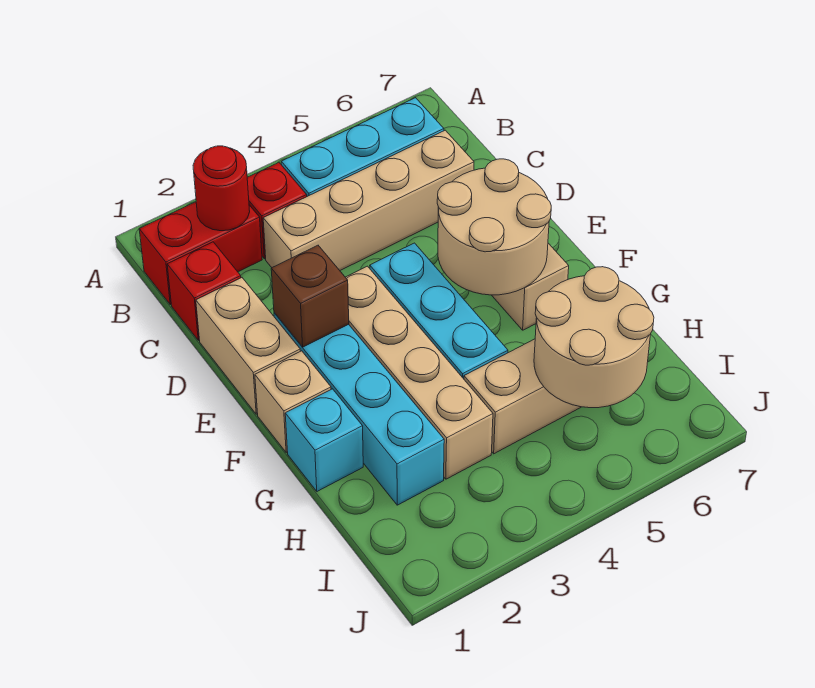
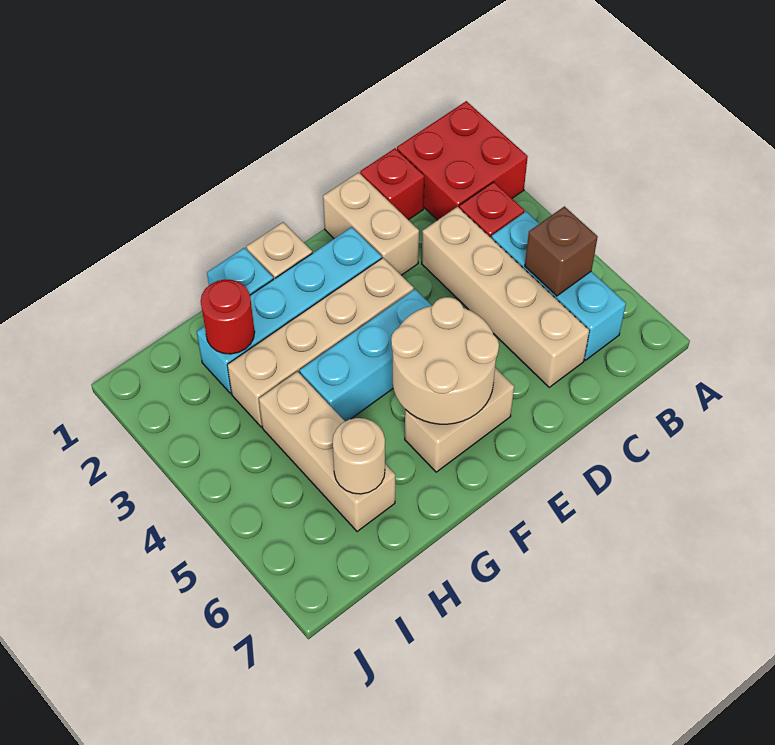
red brick B1:B2 level 1 -> red brick A1:B2 level 1
red round brick B2 level 2 -> red round brick H2 level 2
tan brick D1:E1 level 1 -> tan brick D1:D2 level 1
brown brick E2 level 2 -> brown brick B5 level 2
tan round brick H5:I6 level 2 -> tan round brick H6 level 2

